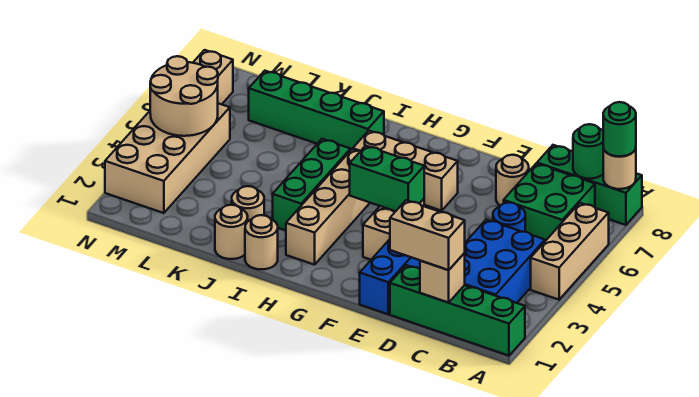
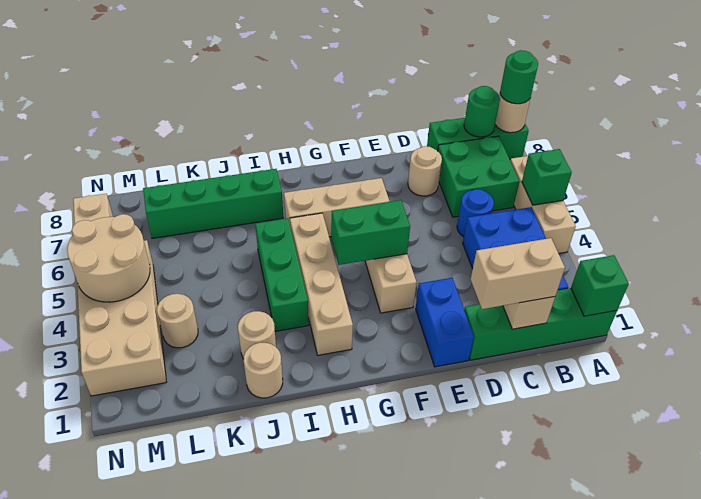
none -> green brick A1 level 2
none -> green brick A5 level 2
tan round brick I1 level 1 -> tan round brick L3 level 1

